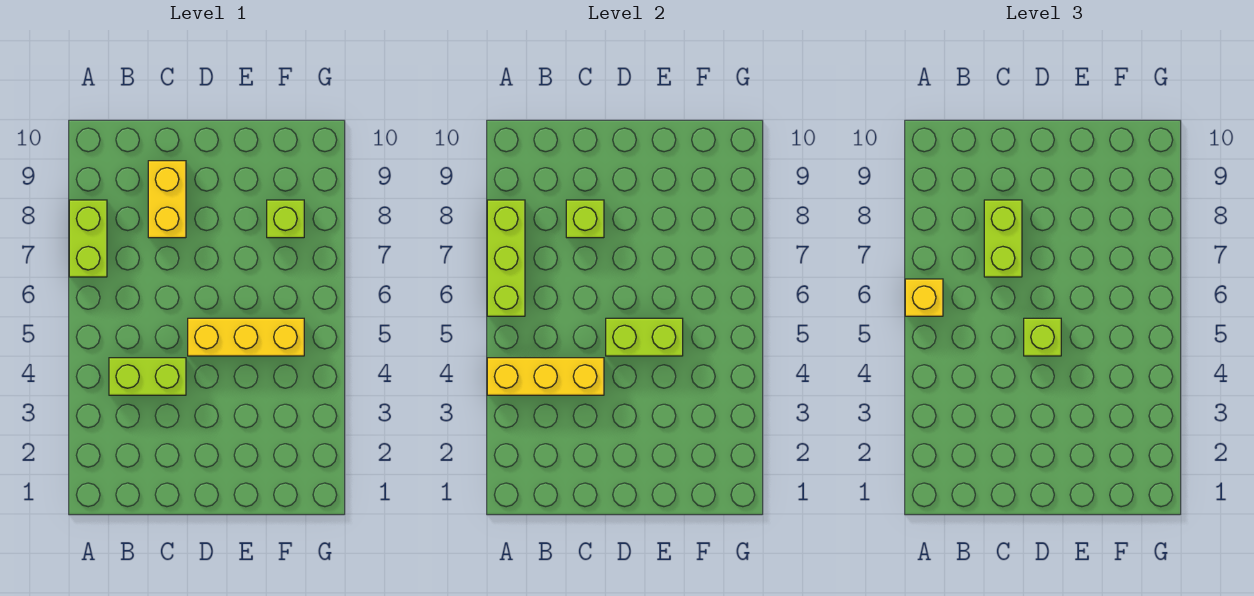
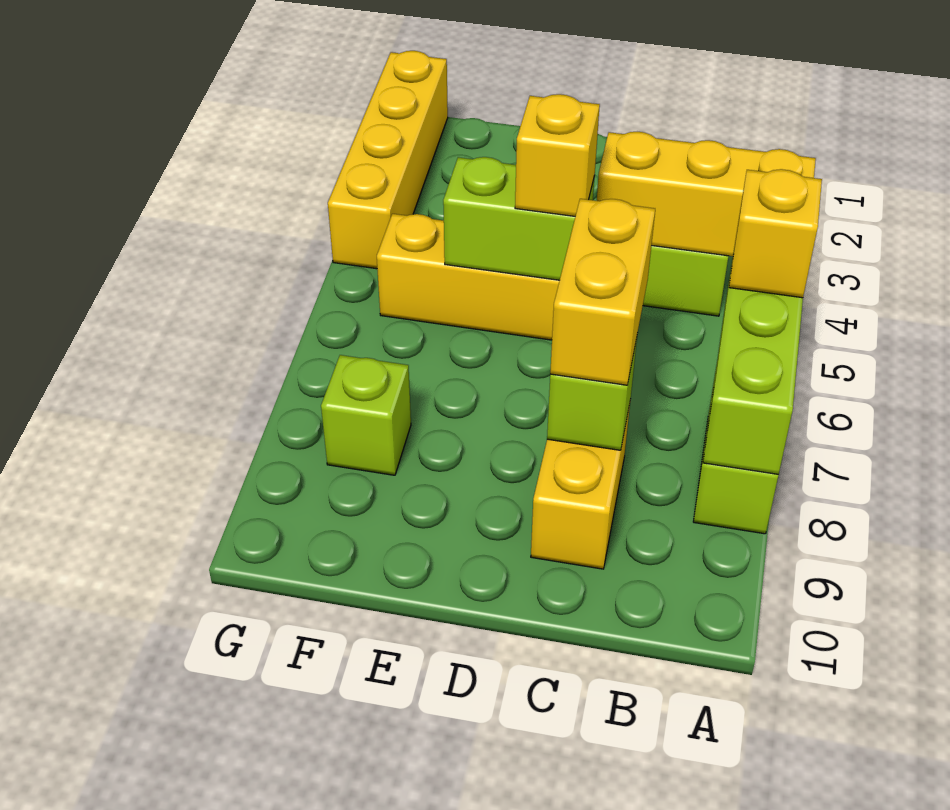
lime brick C7:C8 level 3 -> yellow brick C7:C8 level 3
lime brick D5 level 3 -> yellow brick D5 level 3
none -> yellow brick G1:G4 level 1

